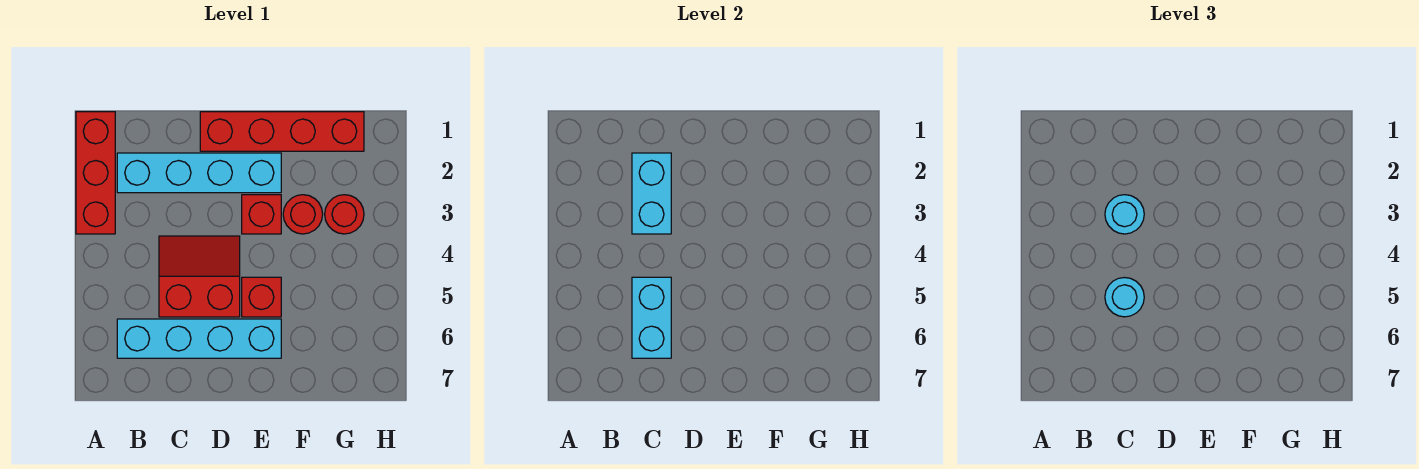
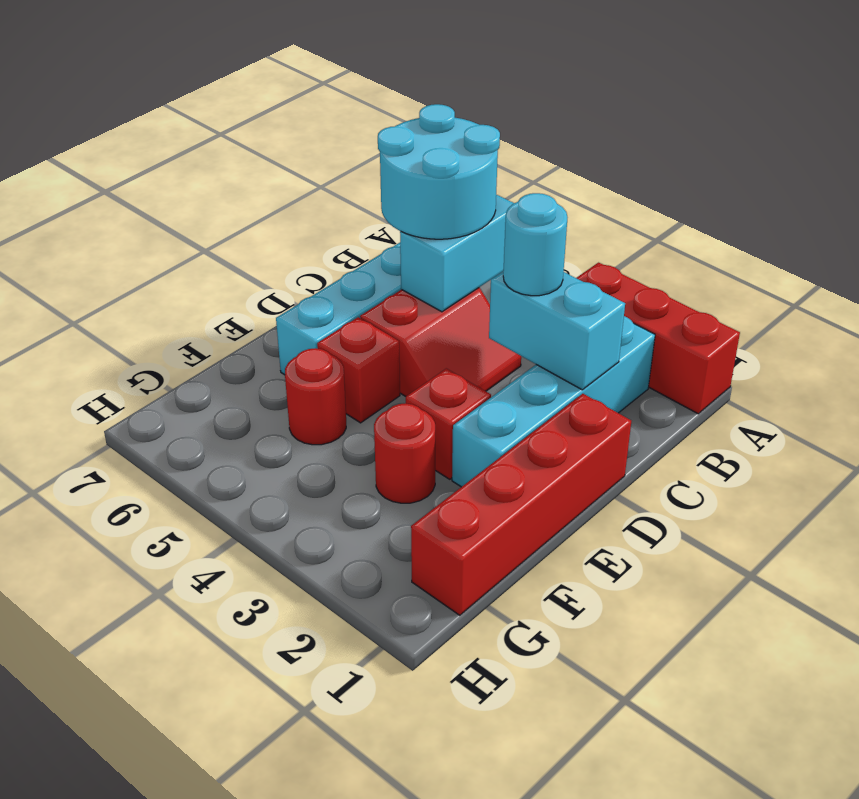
cyan brick C5:C6 level 2 -> cyan brick B5:C5 level 2
cyan round brick C5 level 3 -> cyan round brick B5:C6 level 3
red round brick G3 level 1 -> red round brick F5 level 1

